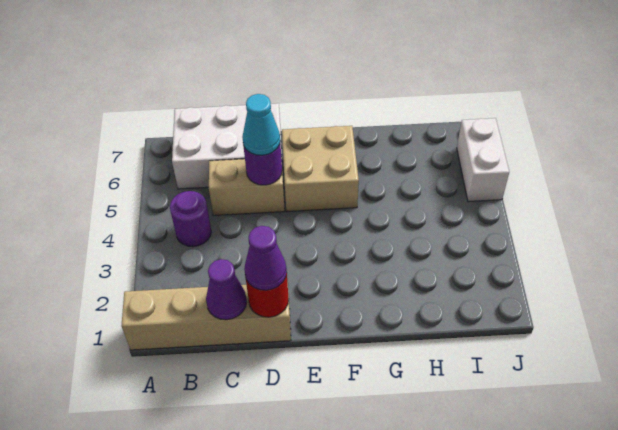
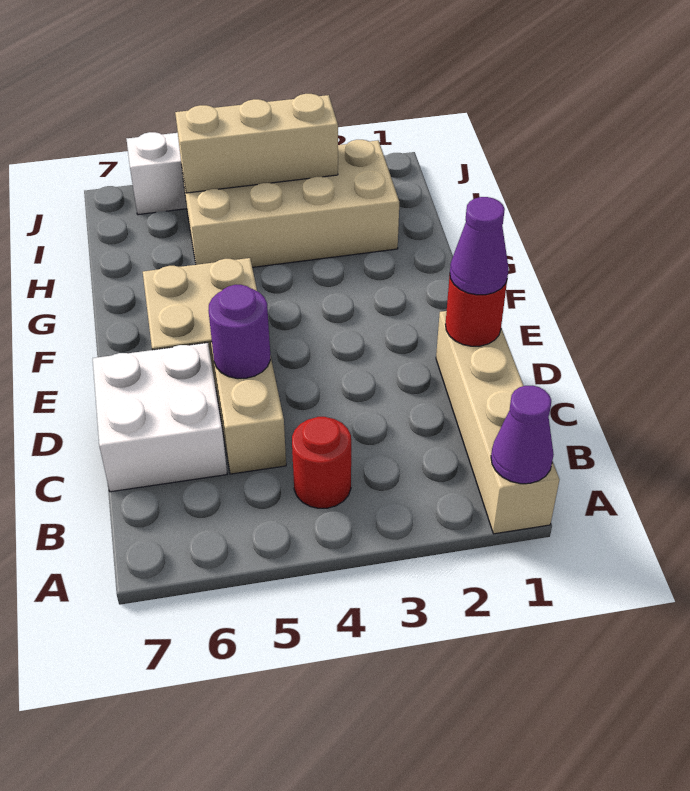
purple round brick B4 level 1 -> red round brick B4 level 1
white brick B6:D7 level 1 -> white brick C6:D7 level 1
purple cone C1 level 2 -> purple cone A1 level 2
cyan cone D5 level 3 -> none
none -> tan brick H2:I5 level 1
none -> tan brick I3:I5 level 2

